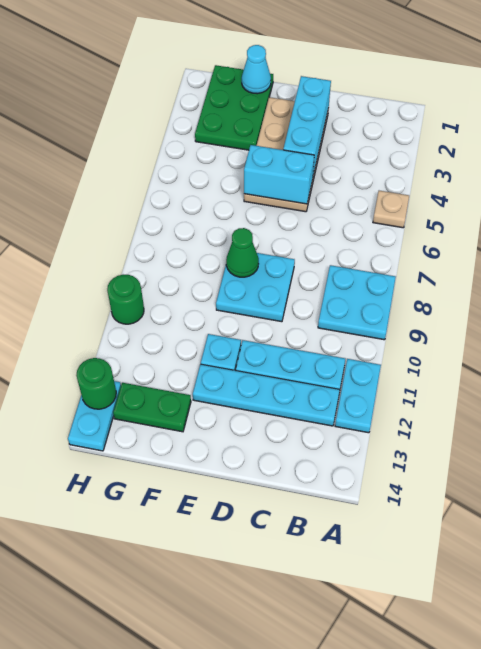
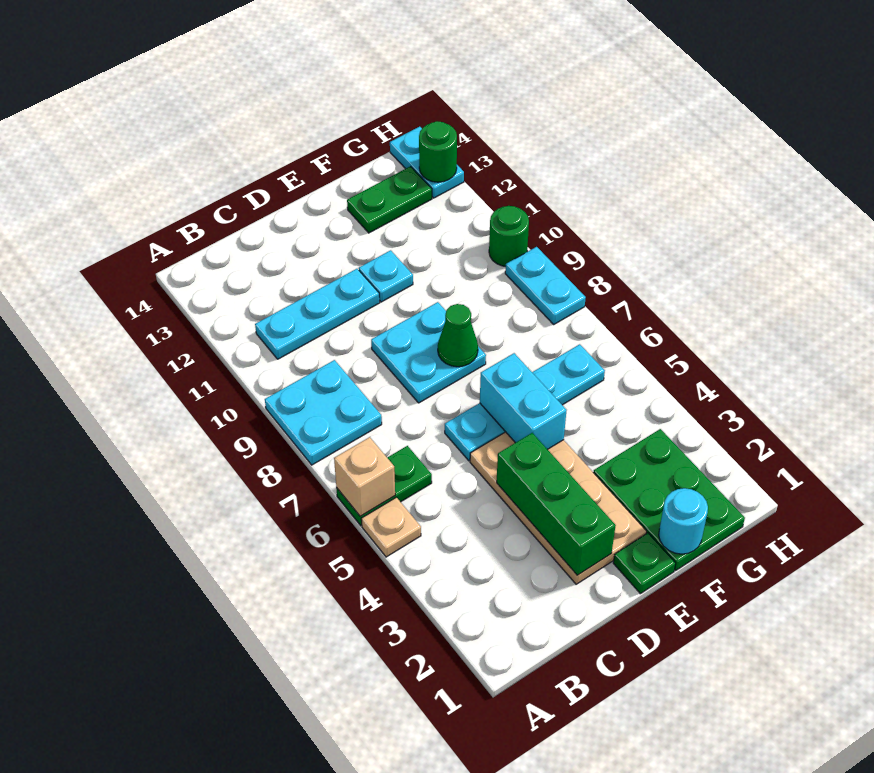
none -> green plate A6:B6 level 1
none -> tan brick A6 level 2
cyan plate A11:A12 level 1 -> cyan plate H8:H9 level 1
cyan plate B12:E12 level 1 -> cyan plate D6:G6 level 1
cyan brick D2:D4 level 2 -> green brick D2:D4 level 2
cyan brick D5:E5 level 2 -> cyan brick E5:E6 level 2
none -> green plate E1 level 1
cyan cone F1 level 2 -> cyan round brick F1 level 2

